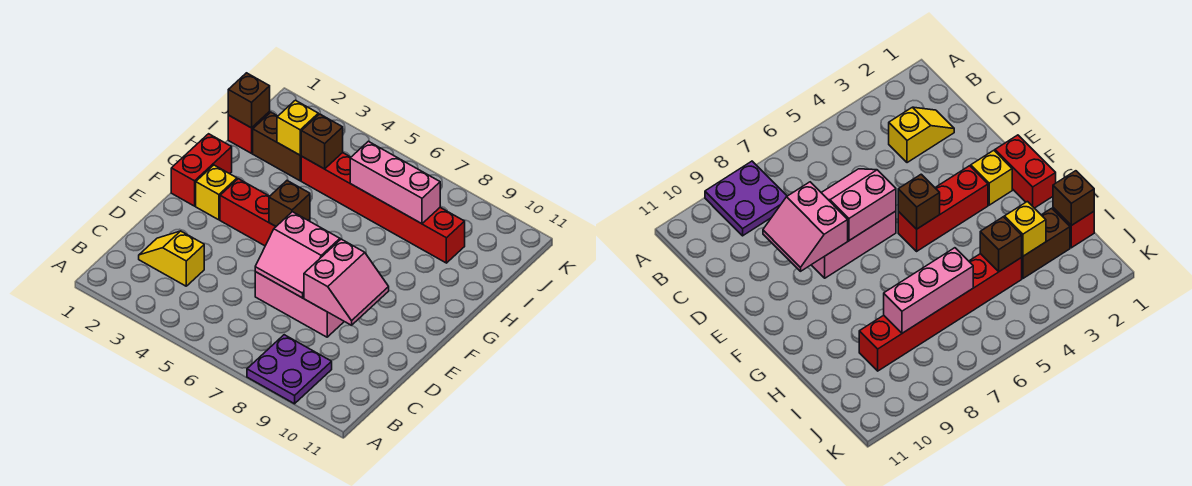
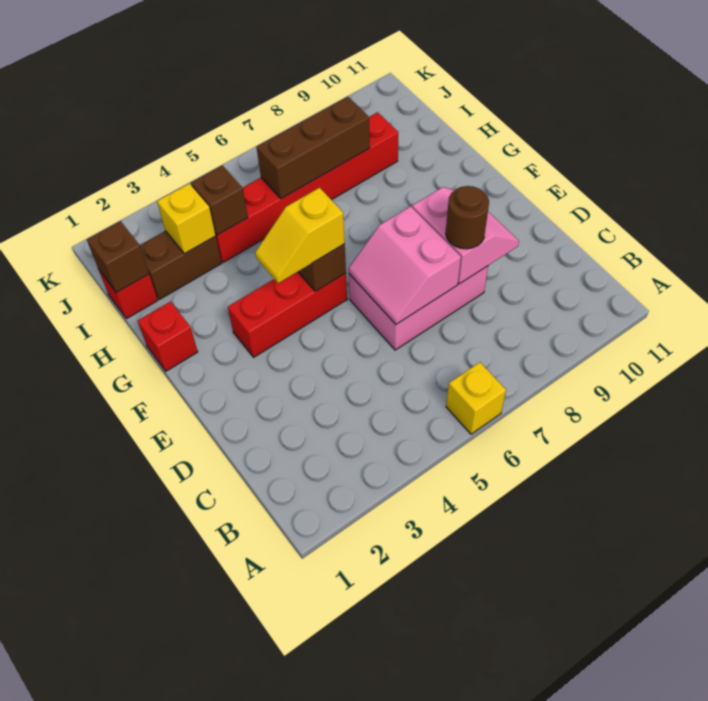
purple plate A8:B9 level 1 -> none
yellow slope C2:C3 level 1 top 3 -> yellow slope F4:F5 level 3 top 5
pink slope D6:E7 level 2 top E -> pink slope D6:E7 level 2 top 7
none -> brown round brick D8 level 3
red brick F1:G1 level 1 -> red brick G1 level 1
yellow brick F2 level 1 -> yellow brick A6 level 1
pink brick I6:I8 level 2 -> brown brick I6:I8 level 2

